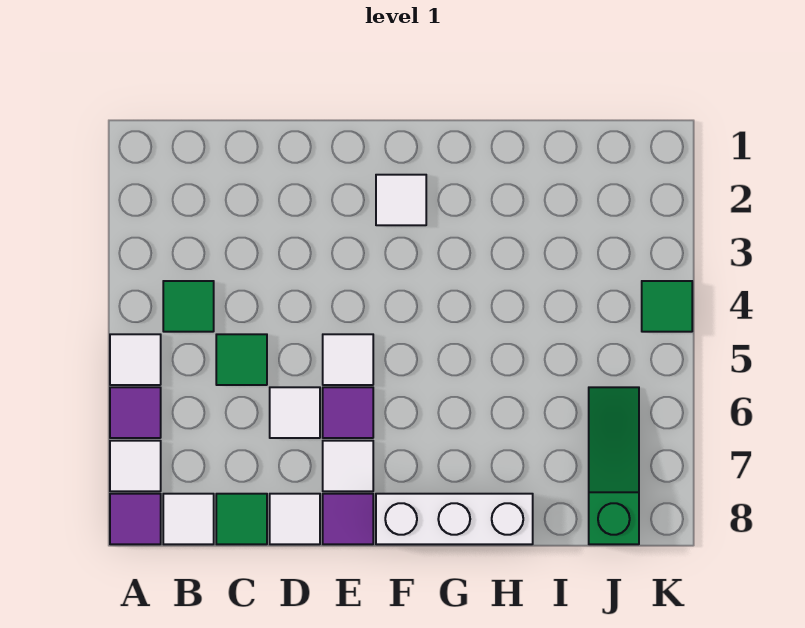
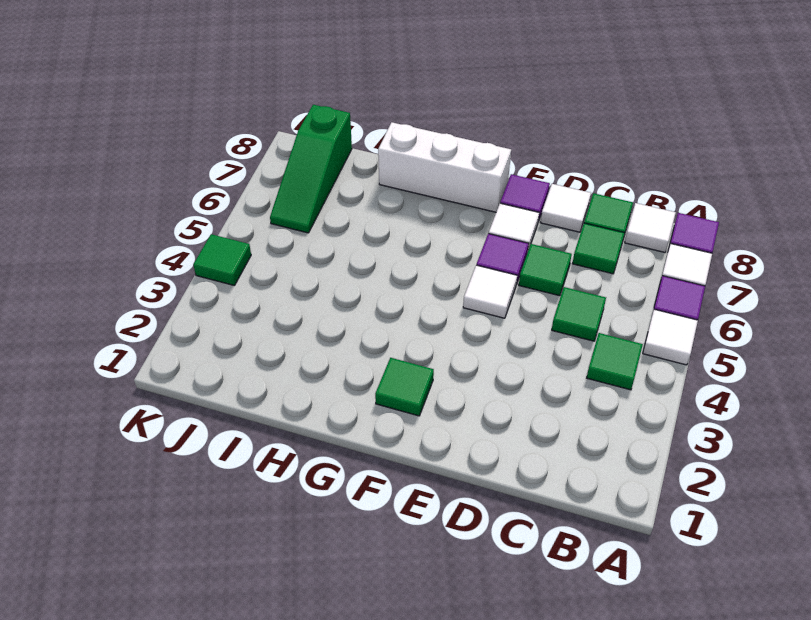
none -> green tile C7 level 1
white tile D6 level 1 -> green tile D6 level 1
white tile F2 level 1 -> green tile F2 level 1

